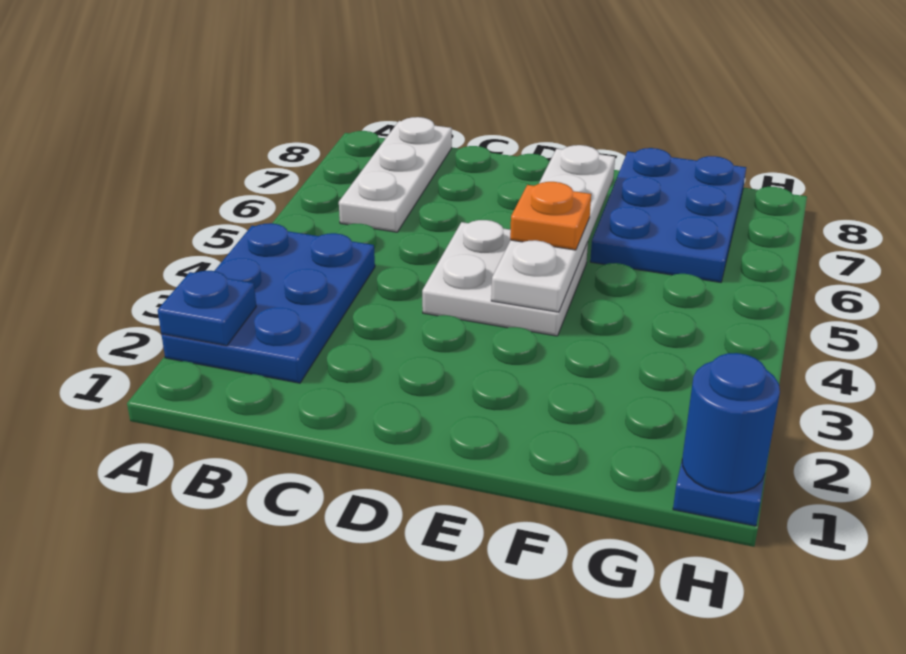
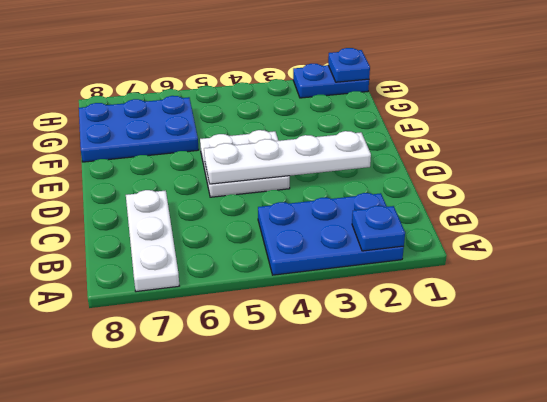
white plate B6:B8 level 1 -> white plate A7:C7 level 1
white plate E4:E7 level 2 -> white plate D2:D5 level 2
orange plate E5 level 3 -> none
blue round brick H1 level 2 -> blue plate H1 level 2

